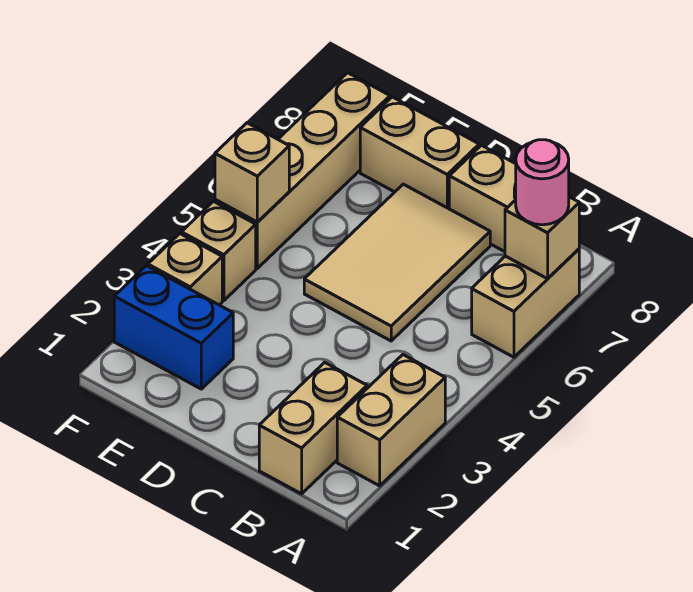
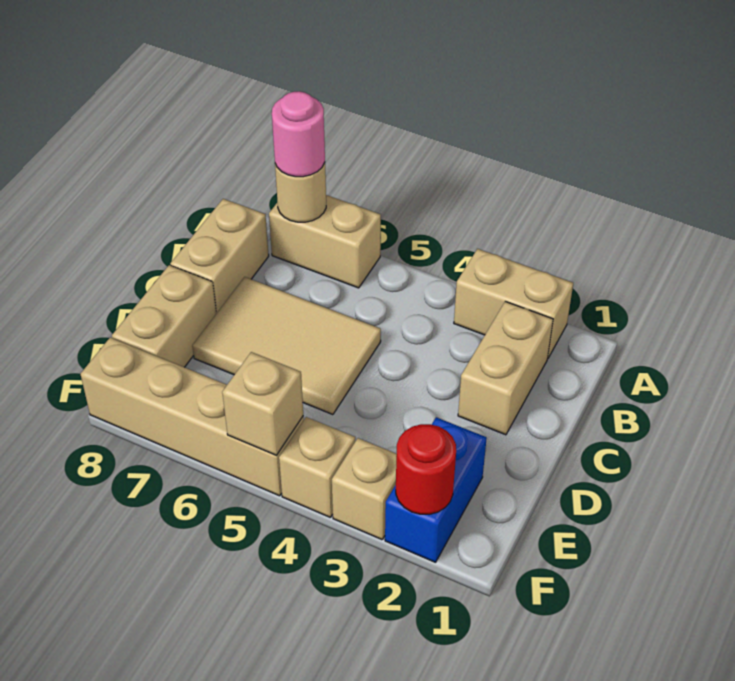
tan brick A7 level 2 -> tan round brick A7 level 2
tan brick B1:B2 level 1 -> tan brick B2:C2 level 1
none -> red round brick F2 level 2

